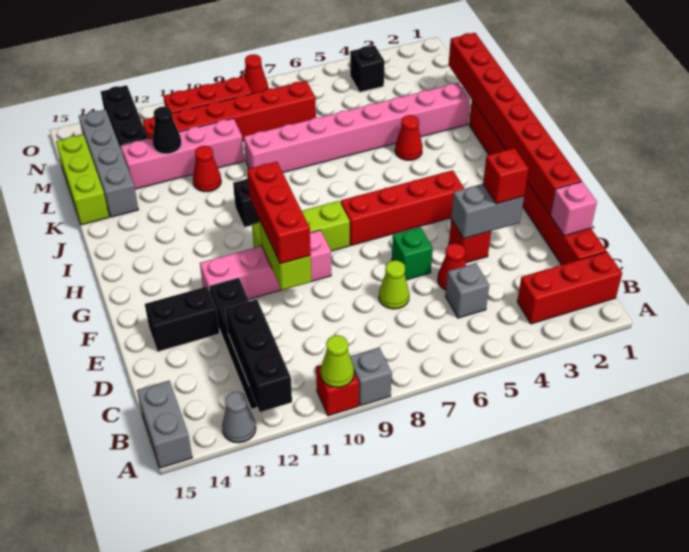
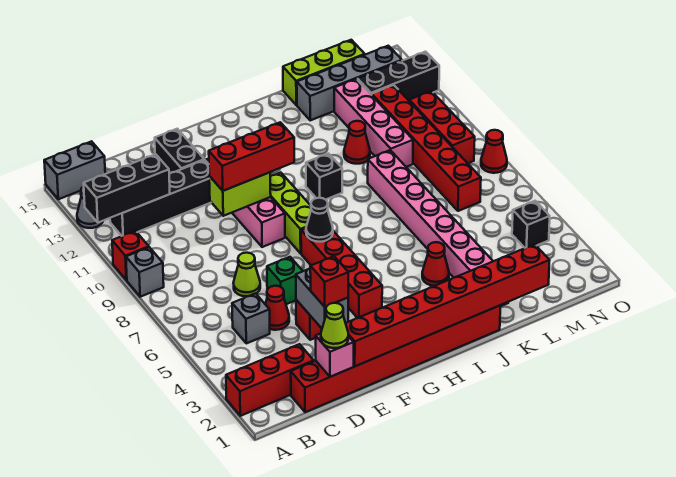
lime cone A10 level 2 -> lime cone D1 level 3
red brick B1:B3 level 1 -> red brick A2:C2 level 1
black cone L12 level 2 -> black cone G7 level 2

